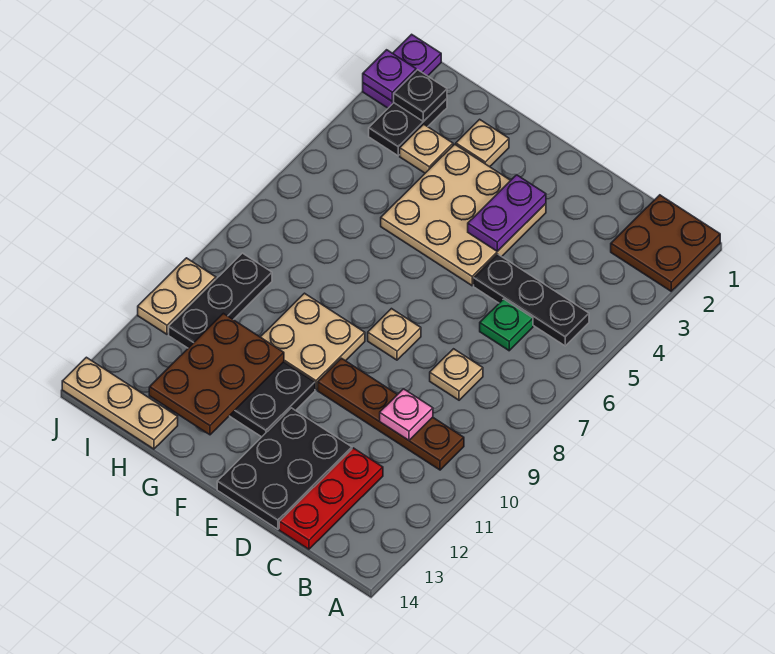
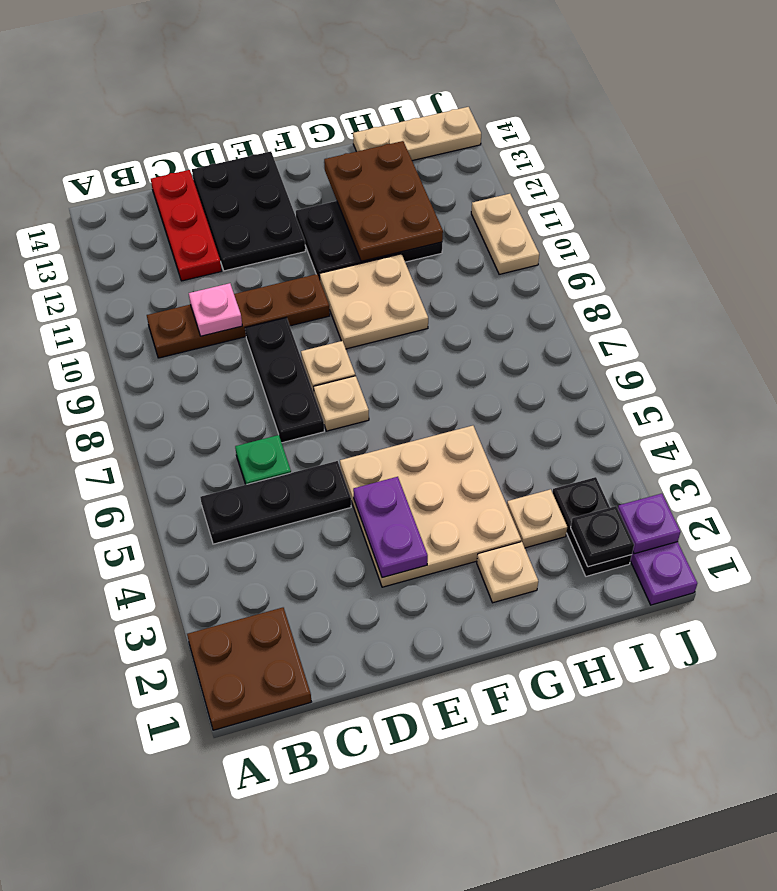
tan plate C8 level 1 -> tan plate E7 level 1
black plate I9:I11 level 1 -> black plate D7:D9 level 1

